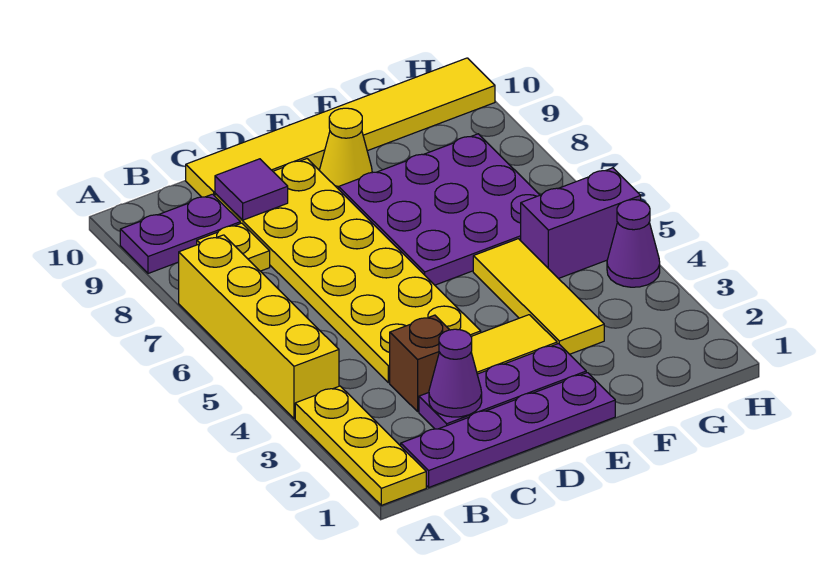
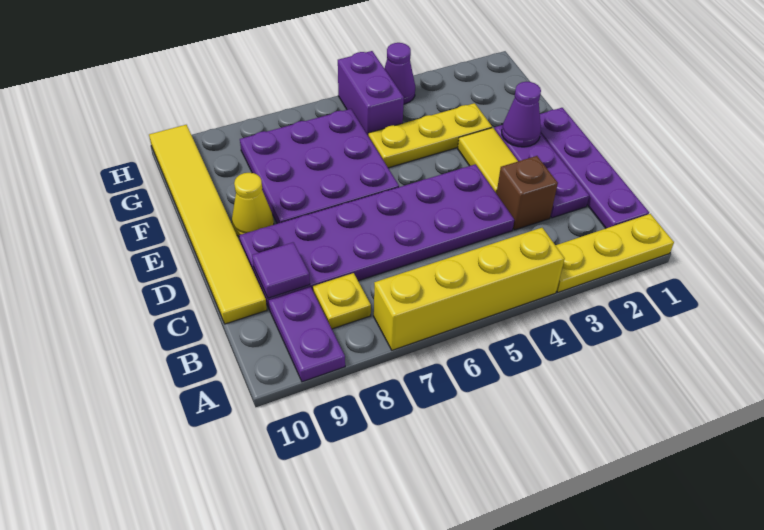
purple cone C2 level 2 -> purple cone E2 level 2
yellow plate C4:D9 level 1 -> purple plate C4:D9 level 1
yellow tile F3:F5 level 1 -> yellow plate F3:F5 level 1

